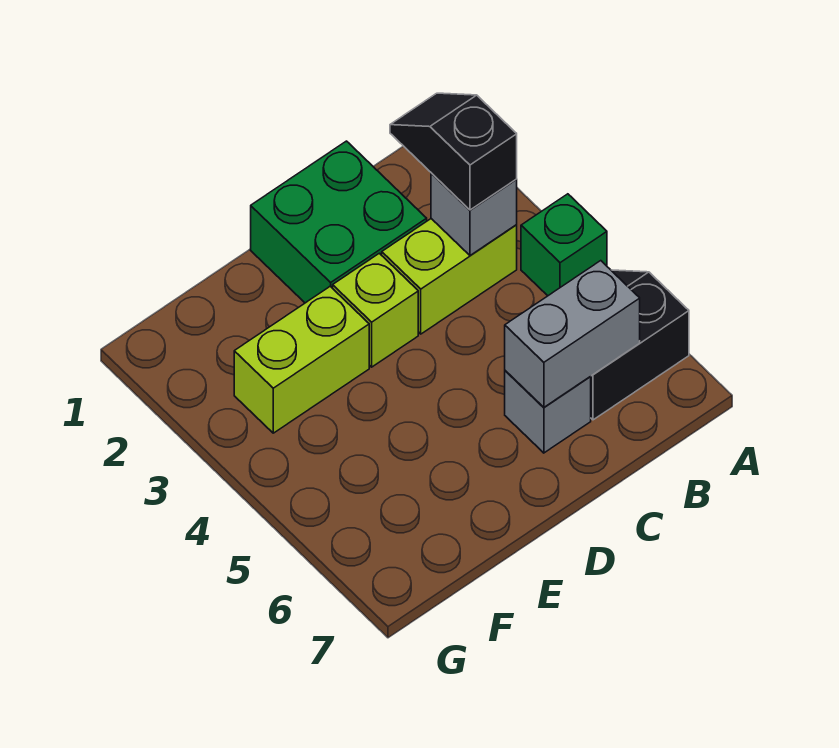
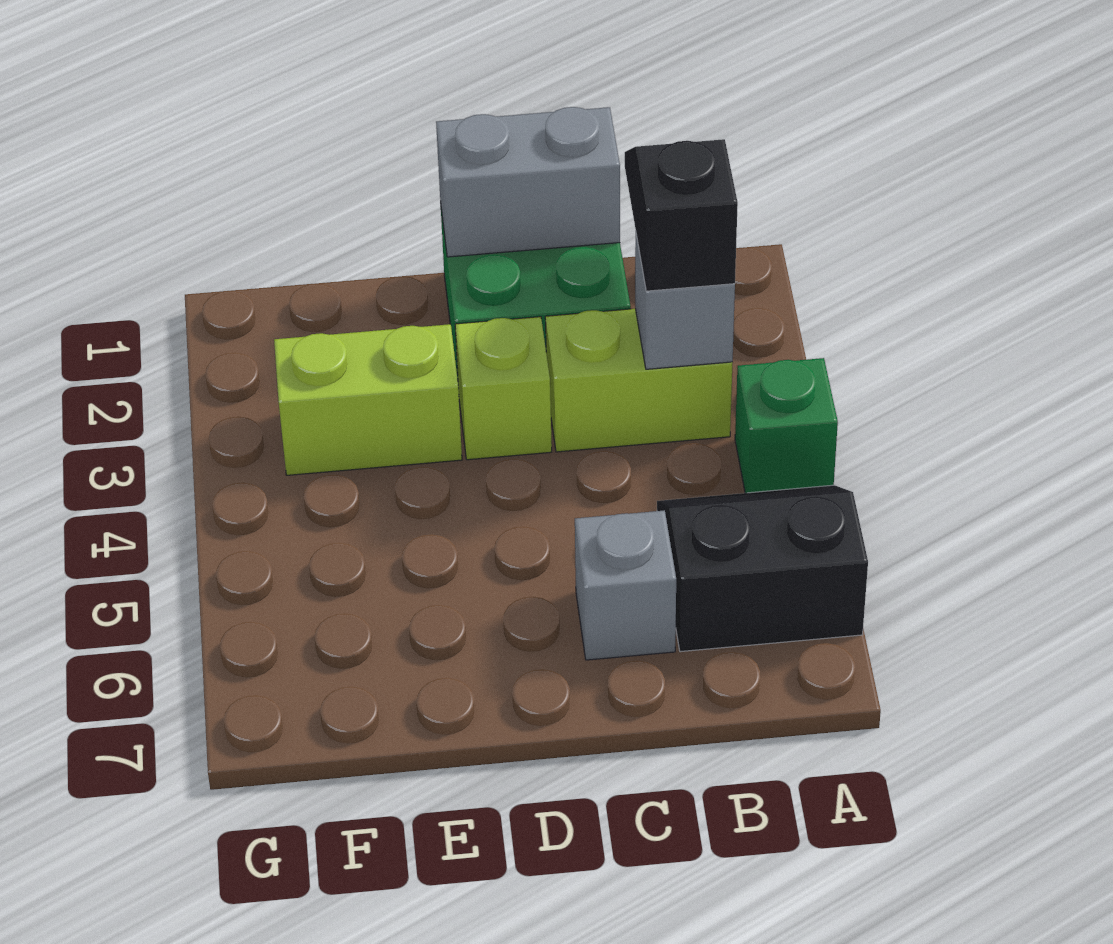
grey brick B6:C6 level 2 -> grey brick C1:D1 level 2

